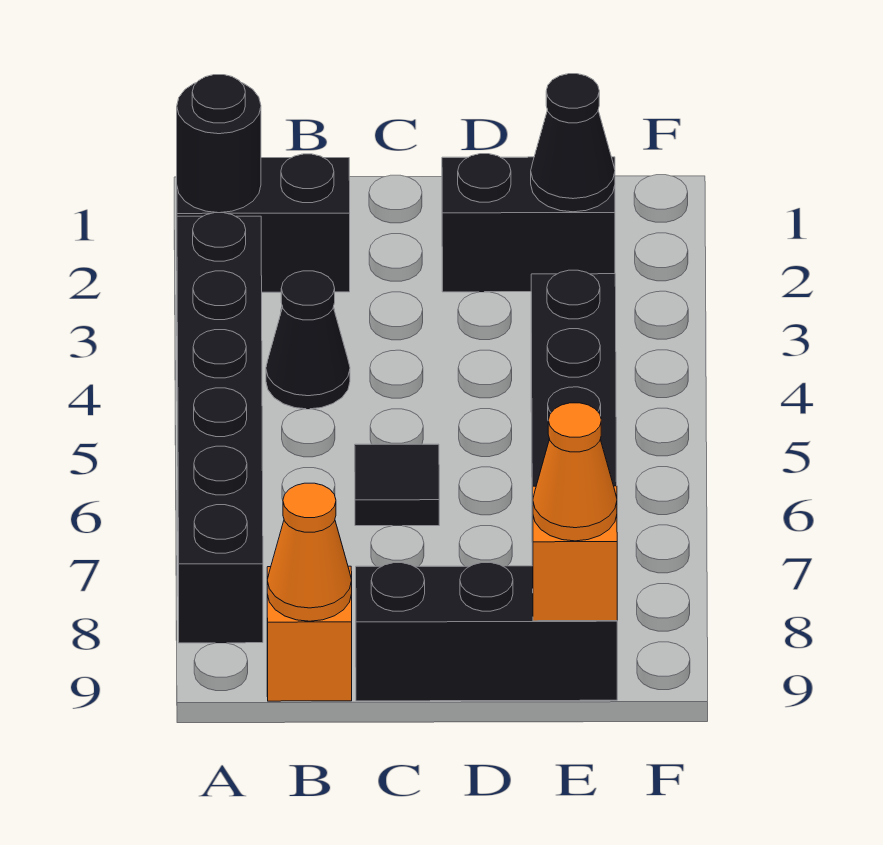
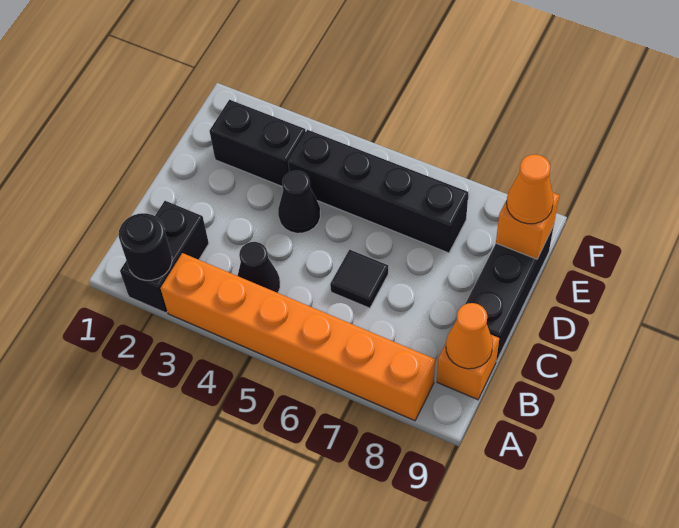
black brick A3:A8 level 1 -> orange brick A3:A8 level 1
black brick D2:E2 level 1 -> black brick E2:E3 level 1
black cone E2 level 2 -> black cone D4 level 1

